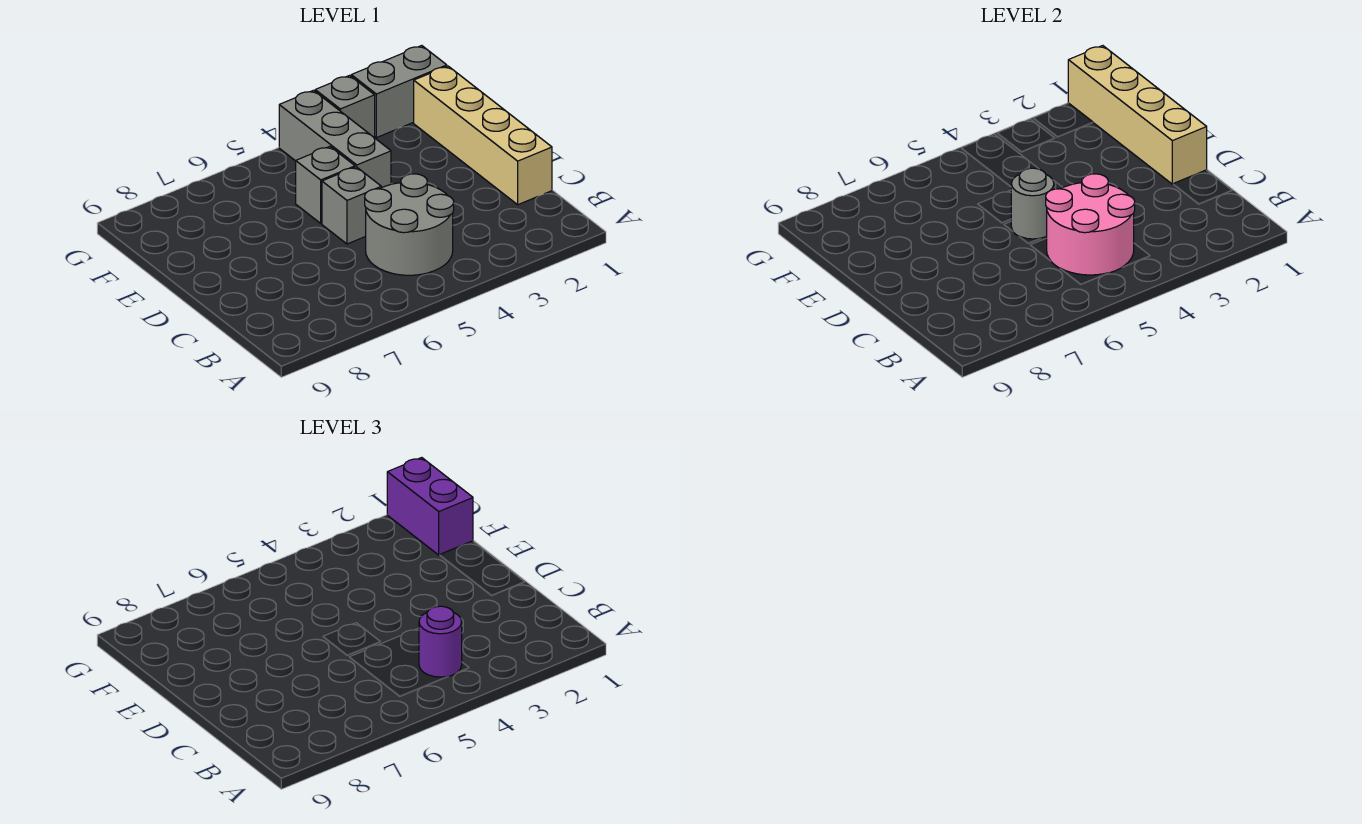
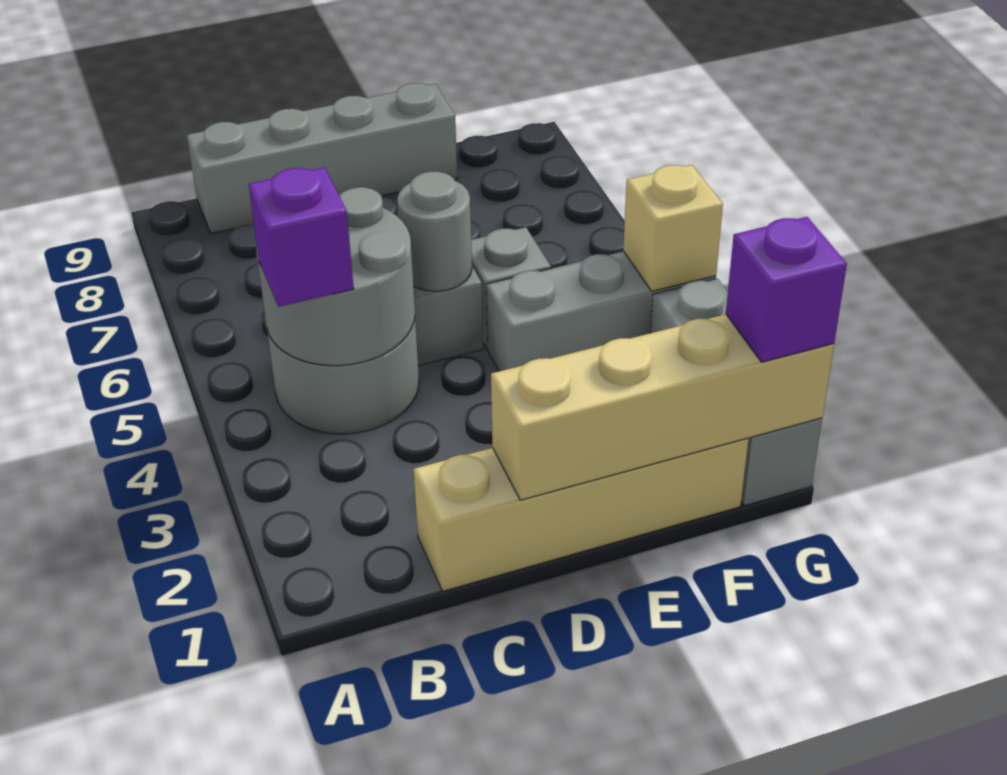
pink round brick B4:C5 level 2 -> grey round brick B4:C5 level 2
purple round brick B4 level 3 -> purple brick B4 level 3
none -> grey brick B9:E9 level 1
purple brick F1:G1 level 3 -> purple brick G1 level 3
none -> tan brick G4 level 2

